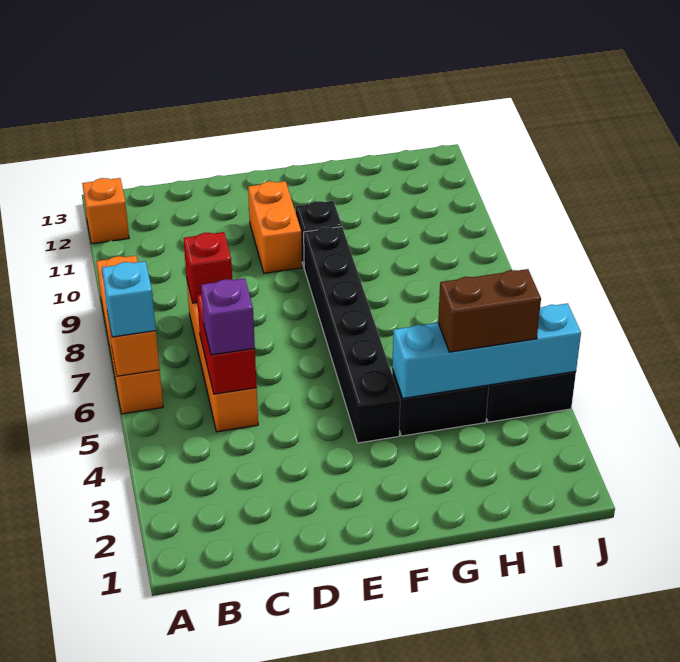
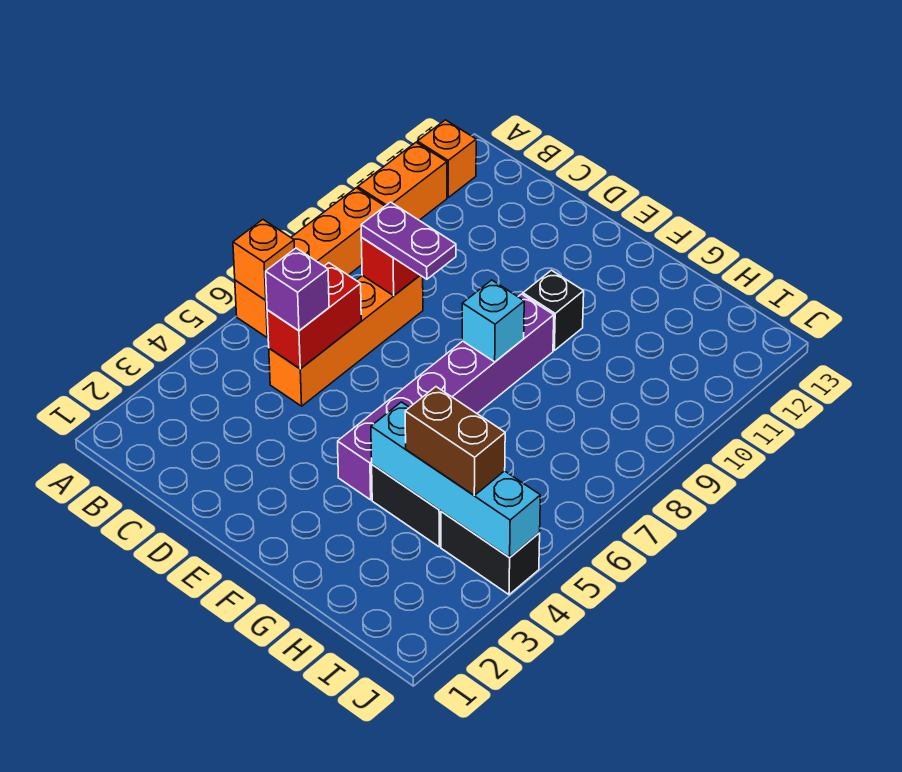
cyan brick A6 level 3 -> cyan brick F8 level 2
none -> purple plate C8:D8 level 3
orange brick E10:E11 level 1 -> orange brick A10:A11 level 1
black brick F4:F9 level 1 -> purple brick F4:F9 level 1

